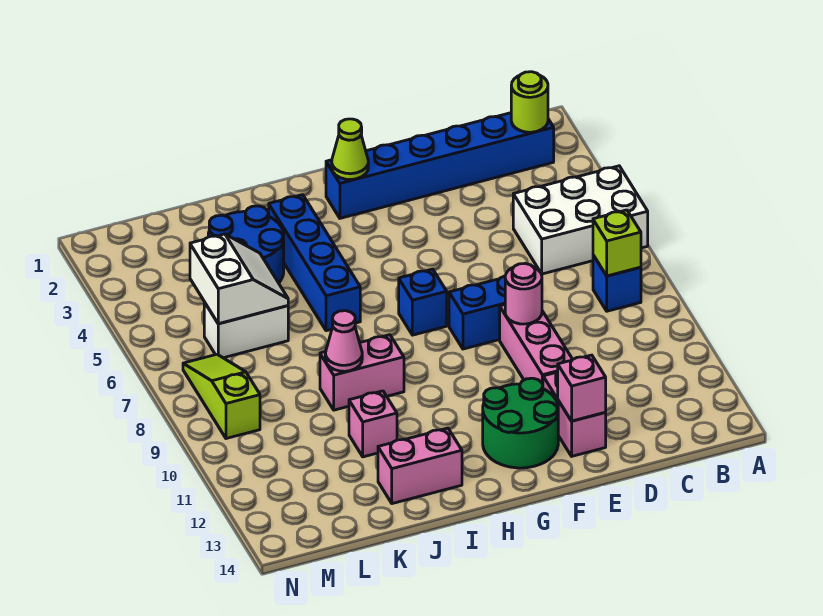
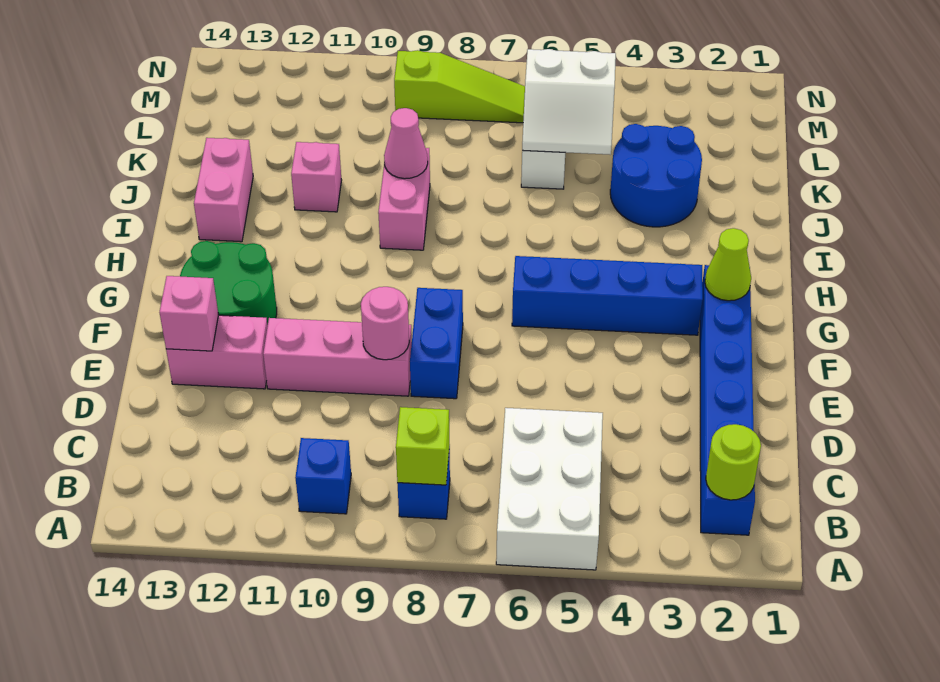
blue brick G7 level 1 -> blue brick B10 level 1
blue brick I3:I6 level 1 -> blue brick G3:G6 level 1

